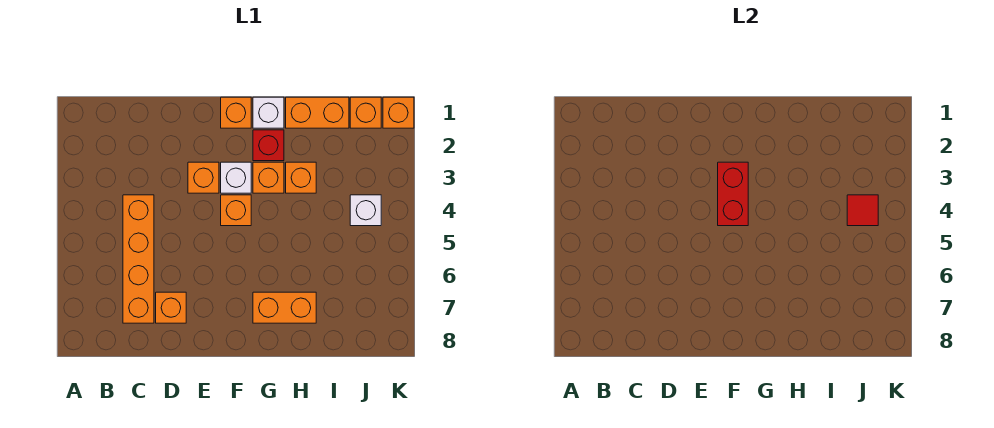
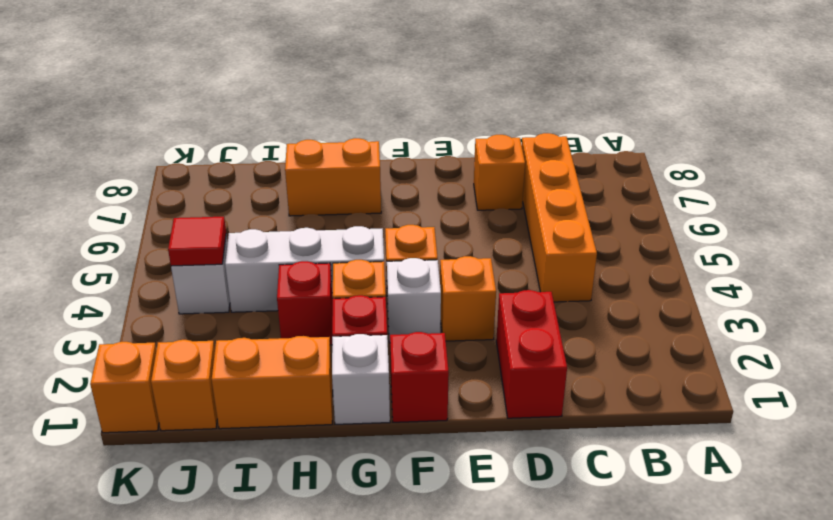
orange brick F1 level 1 -> red brick F1 level 1
red brick F3:F4 level 2 -> red brick D1:D2 level 1
none -> white brick G4:I4 level 1
orange brick H3 level 1 -> red brick H3 level 1

